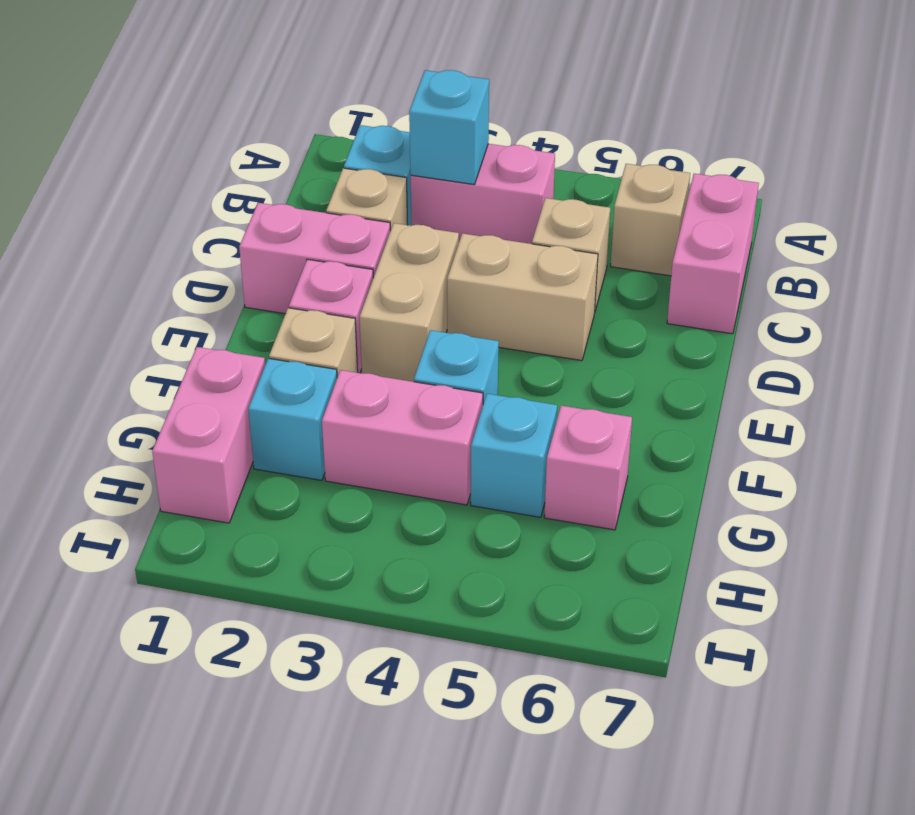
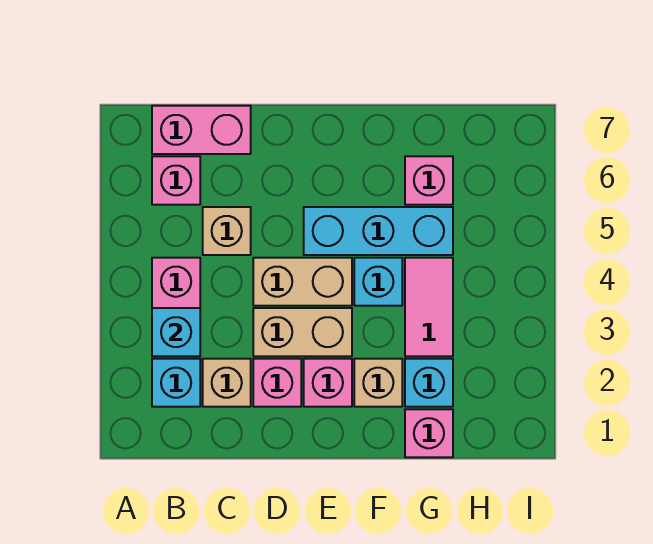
tan brick B6 level 1 -> pink brick B6 level 1
pink brick D1:D2 level 1 -> pink brick D2 level 1
tan brick D4:D5 level 1 -> tan brick D4:E4 level 1
pink brick G1:H1 level 1 -> pink brick G1 level 1
pink brick G3:G4 level 1 -> pink tile G3:G4 level 1
cyan brick G5 level 1 -> cyan brick E5:G5 level 1

